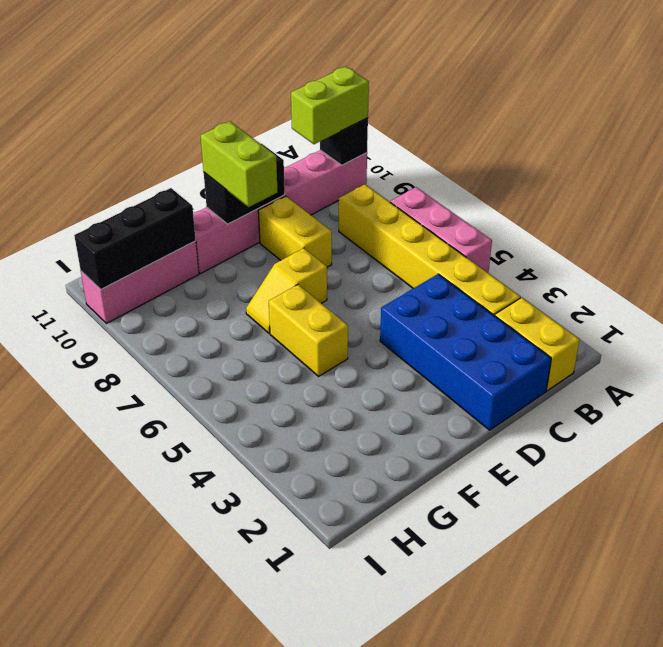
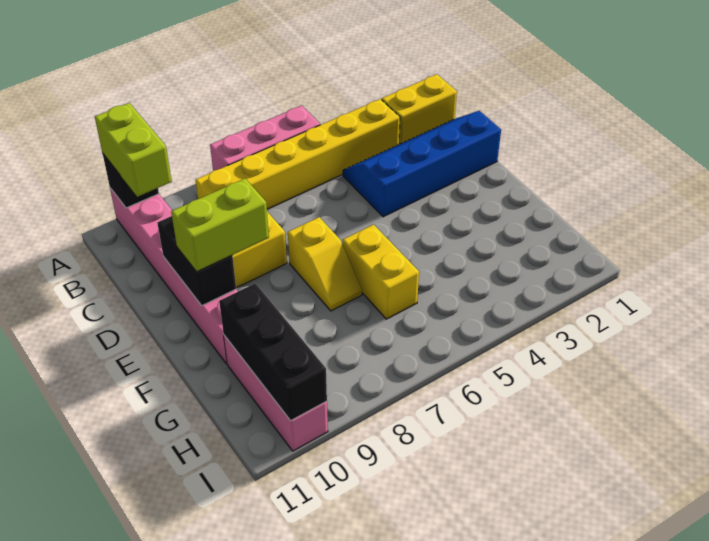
blue brick C1:D4 level 1 -> blue slope C1:D4 level 1 top D
yellow brick F5:F6 level 1 -> yellow brick F6:G6 level 1

